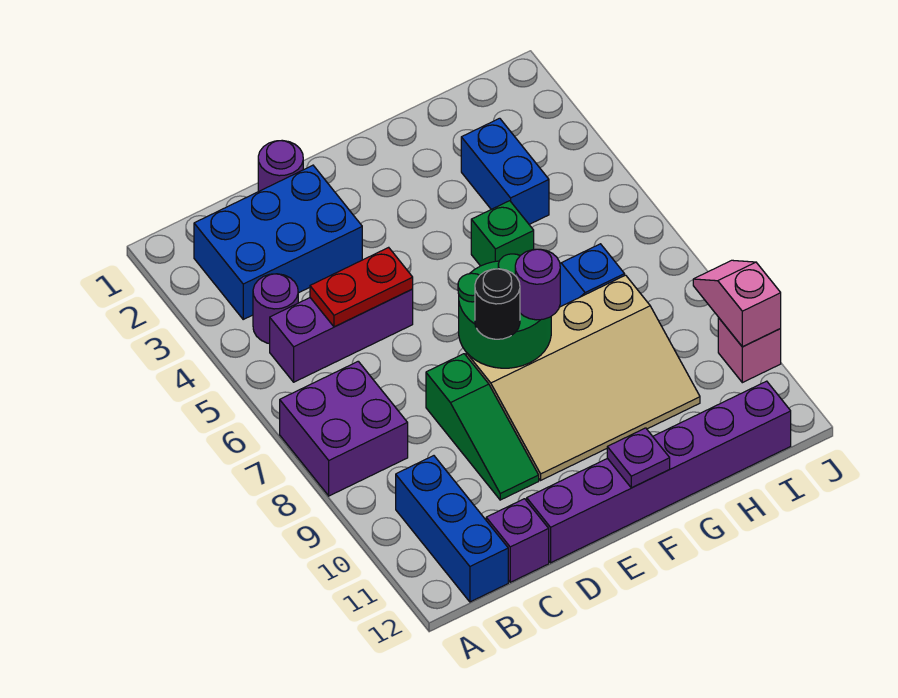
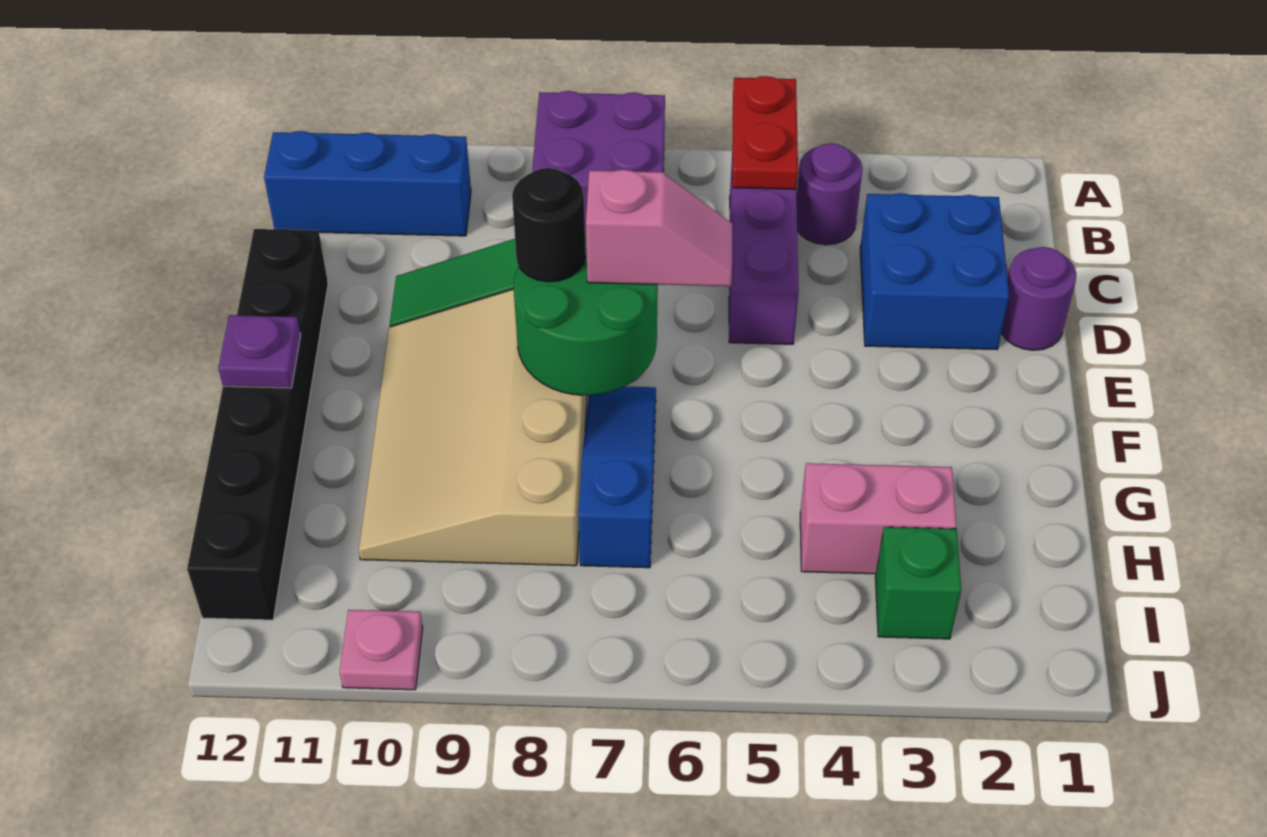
blue brick B2:D3 level 1 -> blue brick C2:D3 level 1
red plate C5:D5 level 2 -> red plate A5:B5 level 2
purple brick C12 level 1 -> none
purple brick D12:I12 level 1 -> black brick D12:I12 level 1
purple round brick F8 level 3 -> none
green brick G5 level 1 -> green brick I3 level 1
blue brick H3:H4 level 1 -> pink brick H3:H4 level 1
pink slope J9:J10 level 2 top 10 -> pink slope E6:E7 level 3 top 7
pink brick J10 level 1 -> pink plate J10 level 1

